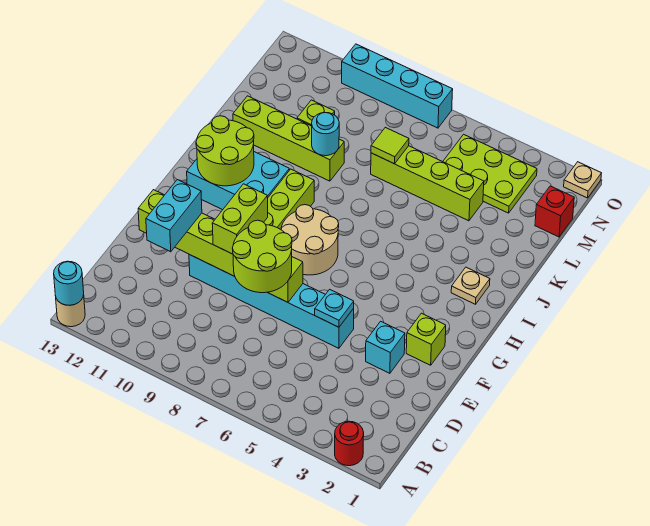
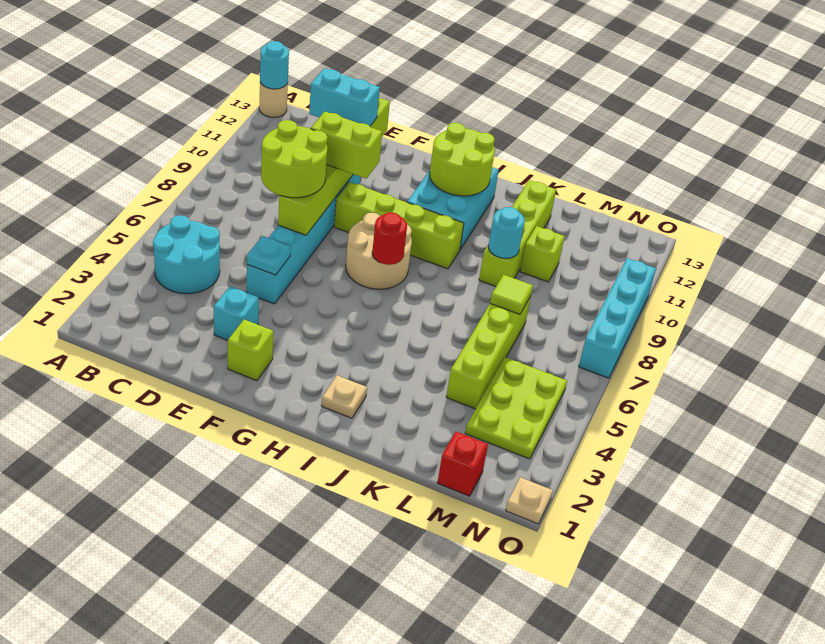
red round brick A2 level 1 -> red round brick H7 level 2
none -> cyan round brick B4:C5 level 1

